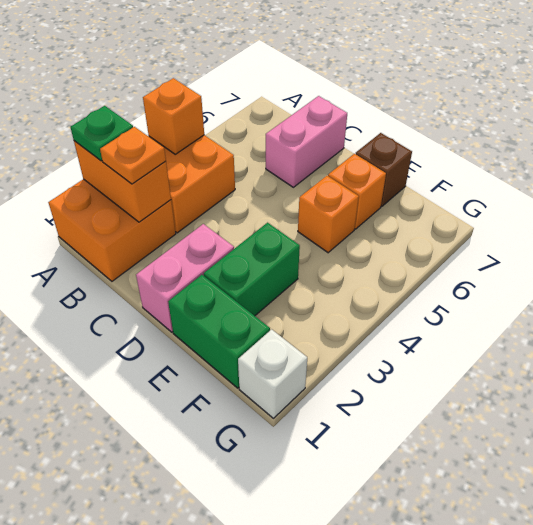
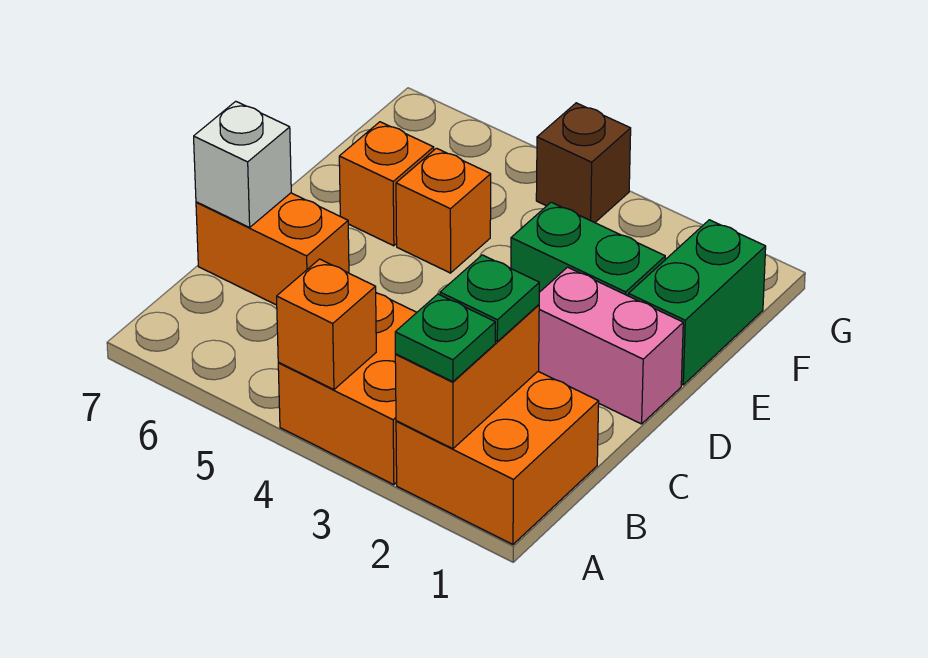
orange plate B2 level 3 -> green plate B2 level 3
pink brick C6:C7 level 1 -> orange brick C6:C7 level 1
brown brick E7 level 1 -> brown brick G4 level 1
white brick G1 level 1 -> white brick C7 level 2

